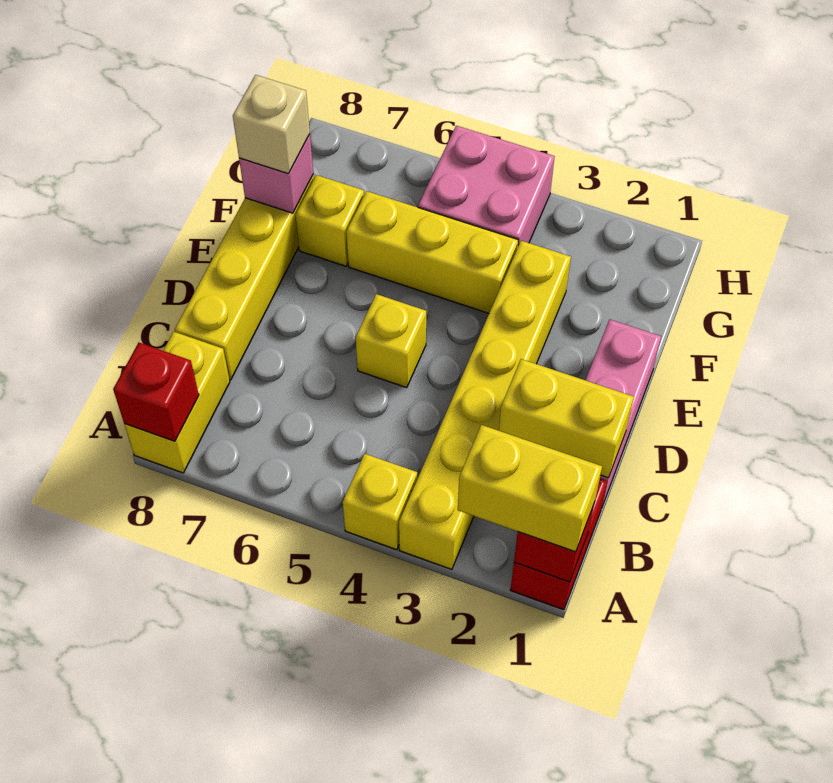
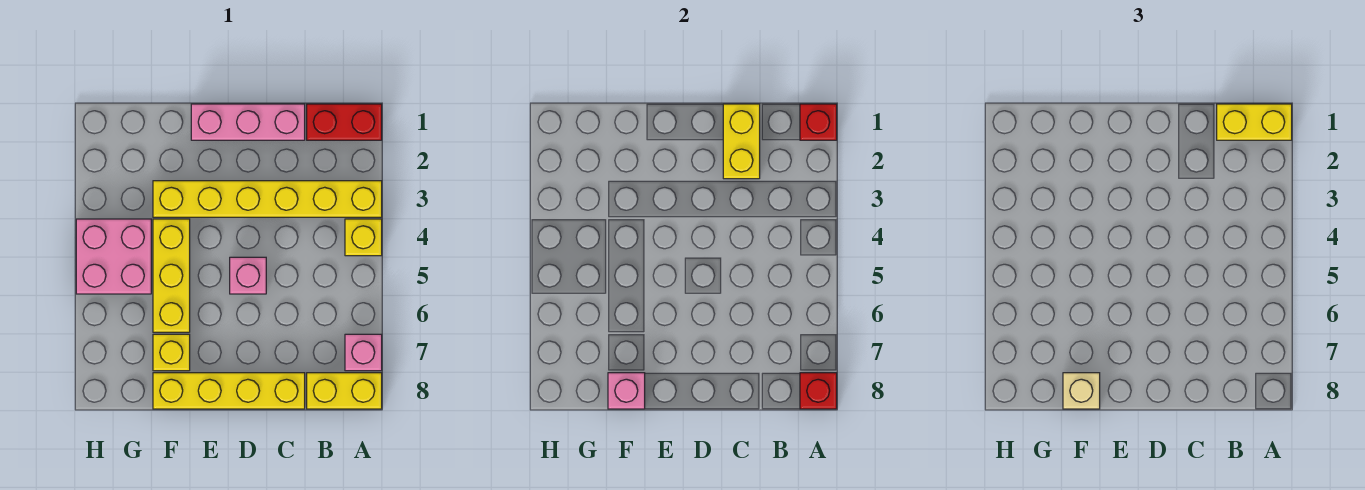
yellow brick A1:A2 level 3 -> yellow brick A1:B1 level 3
none -> pink brick A7 level 1
yellow brick D5 level 1 -> pink brick D5 level 1

